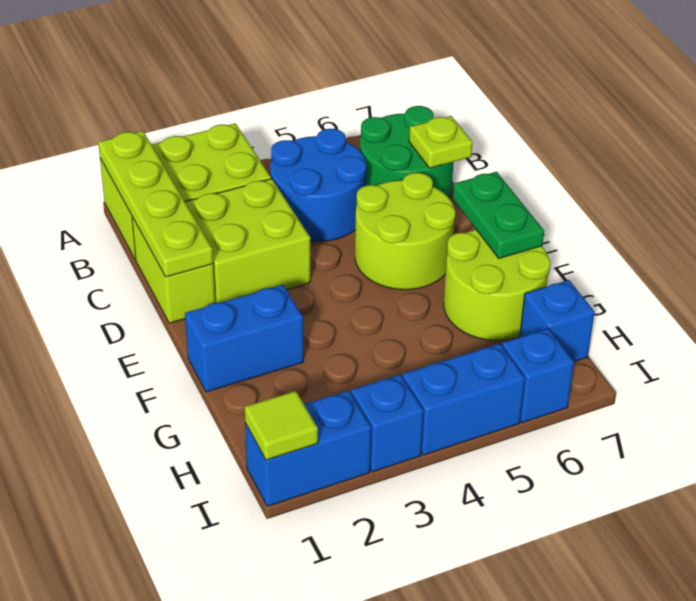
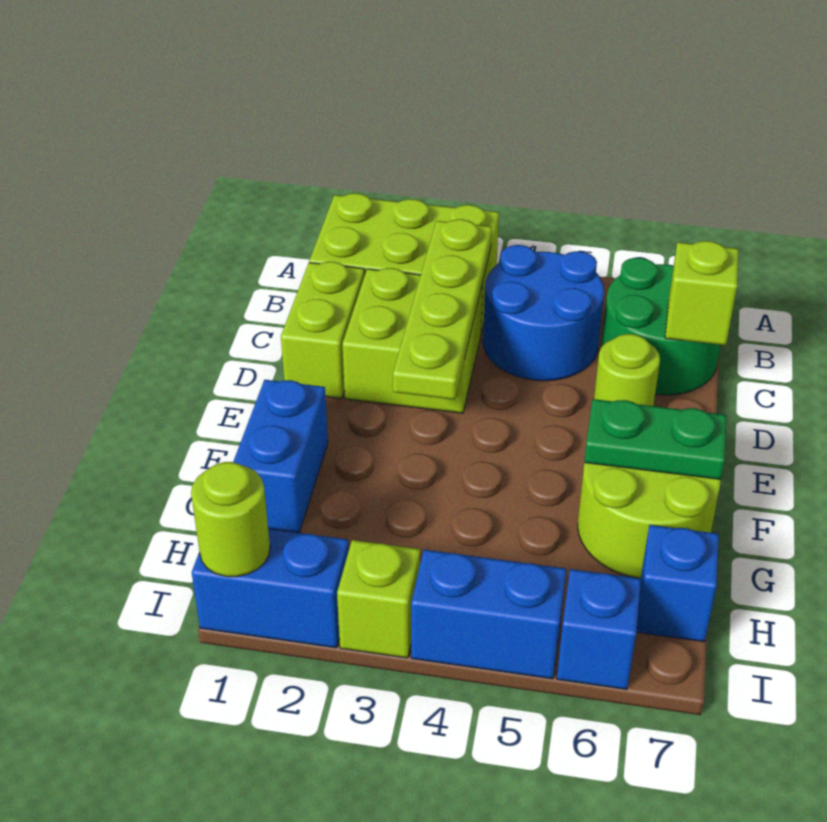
lime plate A1:D1 level 2 -> lime plate B3:E3 level 2
lime plate C7 level 2 -> lime brick C7 level 2
lime round brick D5:E6 level 1 -> lime round brick D6 level 1
green plate E7:F7 level 2 -> green plate F6:F7 level 2
blue brick F1:F2 level 1 -> blue brick F1:G1 level 1
lime tile I1 level 2 -> lime round brick I1 level 2
blue brick I3 level 1 -> lime brick I3 level 1

